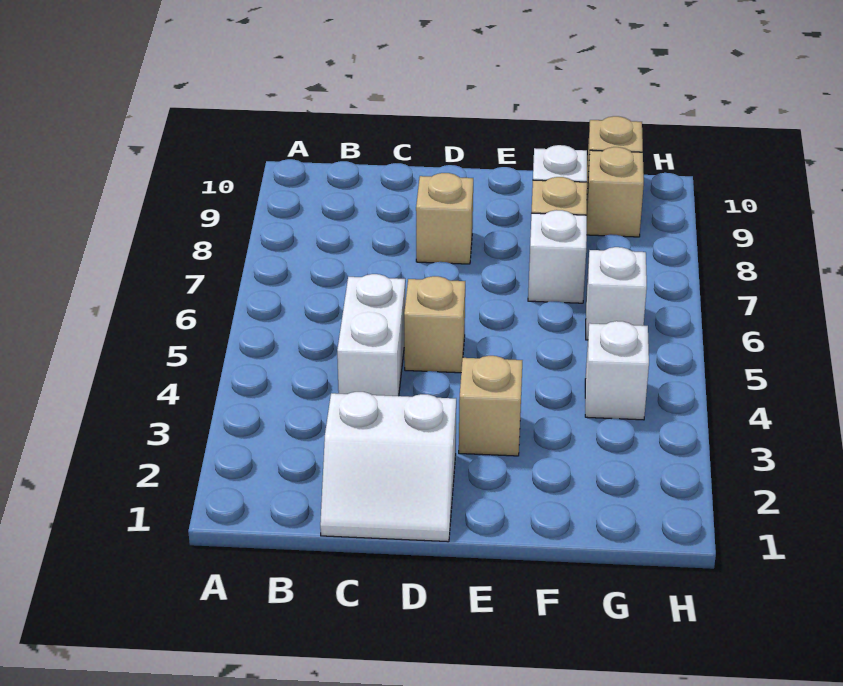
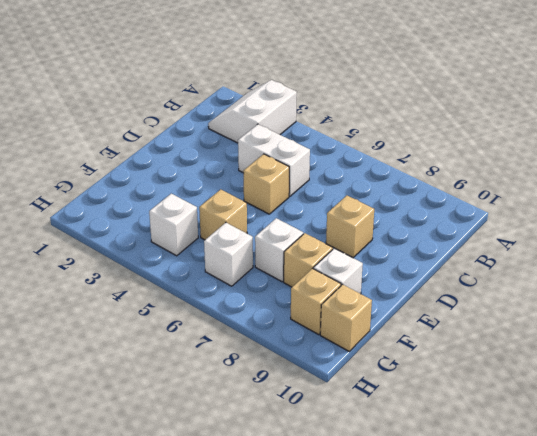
white slope C1:D2 level 1 top 2 -> white slope A2:B3 level 1 top 3
tan brick E3 level 1 -> tan brick F5 level 1

